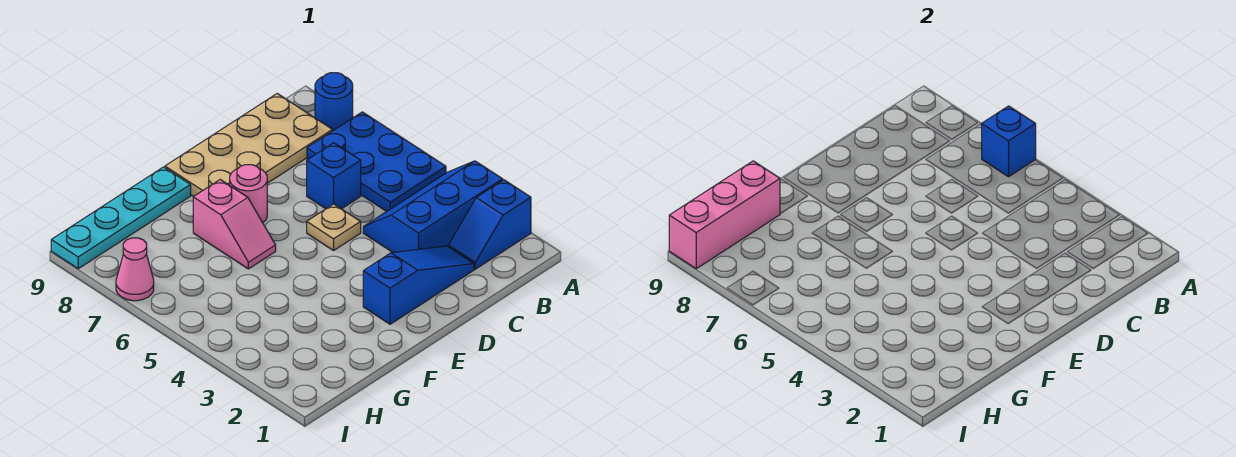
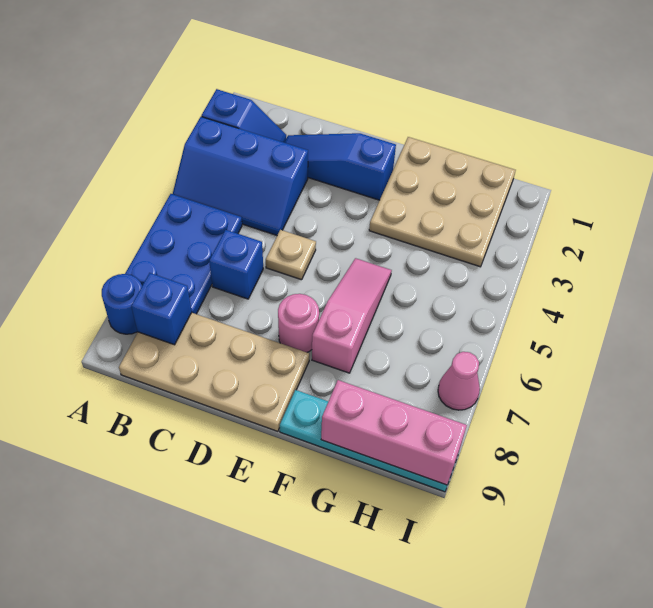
blue brick A6 level 2 -> blue brick B8 level 2
none -> tan plate F1:H3 level 1
pink slope F6:F7 level 1 top 7 -> pink slope F5:F7 level 1 top 7

